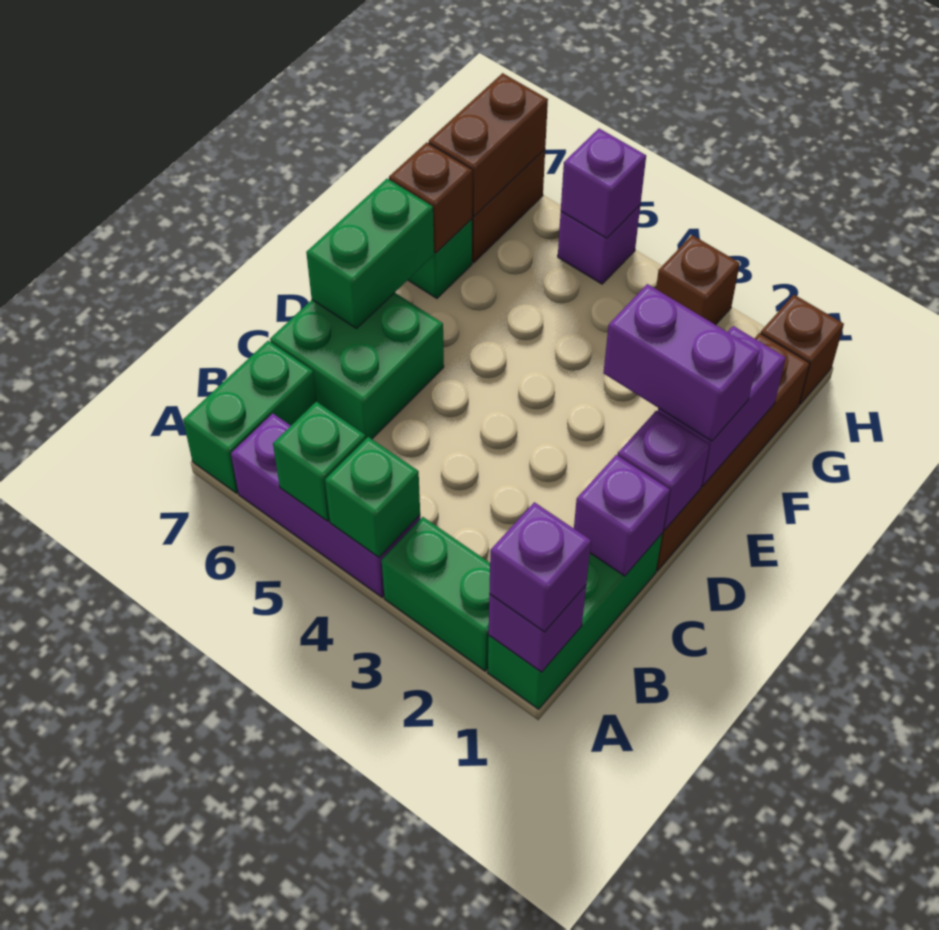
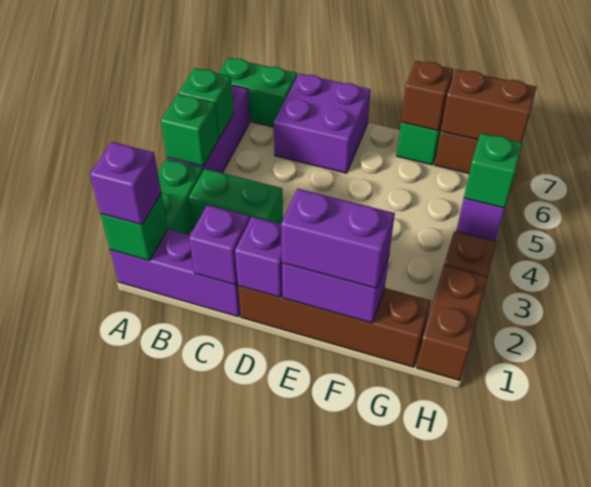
green brick A1:C1 level 1 -> purple brick A1:C1 level 1
purple brick A1 level 2 -> green brick A1 level 2
green brick C6:D7 level 1 -> purple brick C6:D7 level 1
green brick D7:E7 level 2 -> green brick B3:C3 level 1
purple brick E1:E2 level 3 -> purple brick E1:F1 level 3
brown brick H1 level 1 -> brown brick H1:H2 level 1
purple brick H5 level 2 -> green brick H5 level 2

